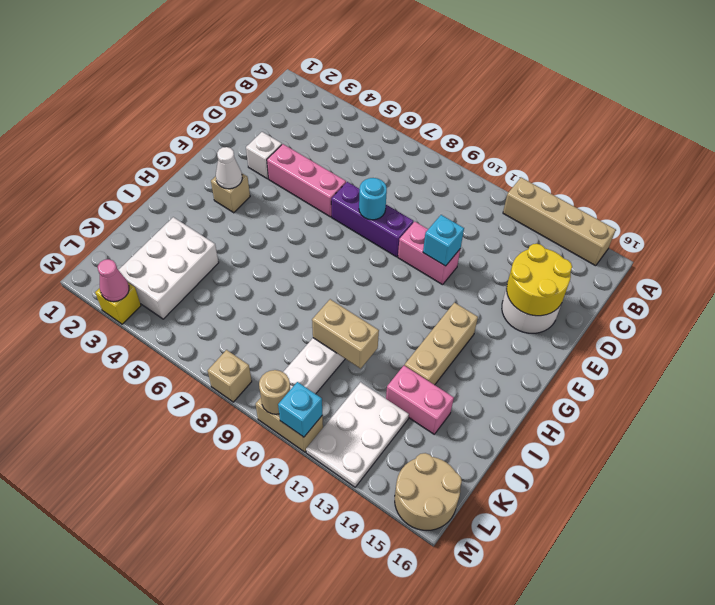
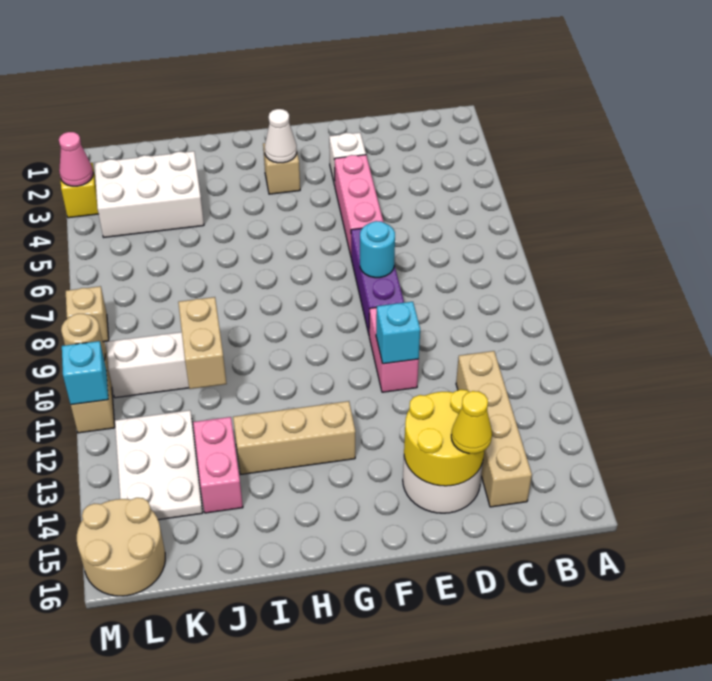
tan brick A12:A15 level 1 -> tan brick C12:C15 level 1
none -> yellow cone D15 level 3
white plate K12:M13 level 1 -> white plate K12:L14 level 1

